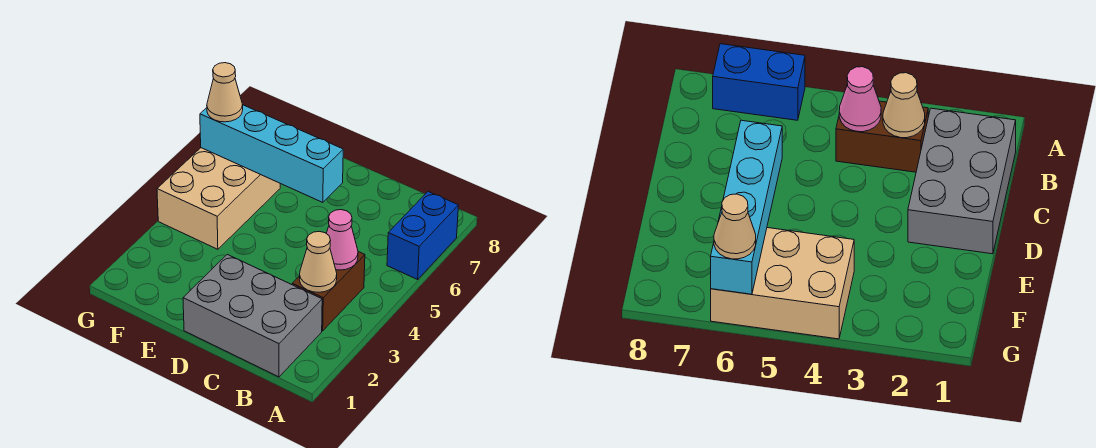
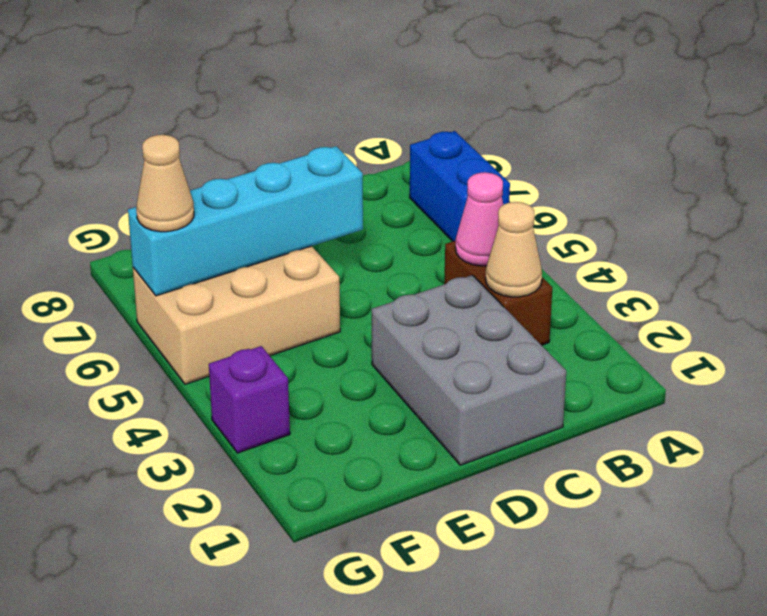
grey brick B1:D2 level 1 -> grey brick C1:D3 level 1
tan brick F4:G6 level 1 -> tan brick E5:G6 level 1
none -> purple brick G3 level 1

